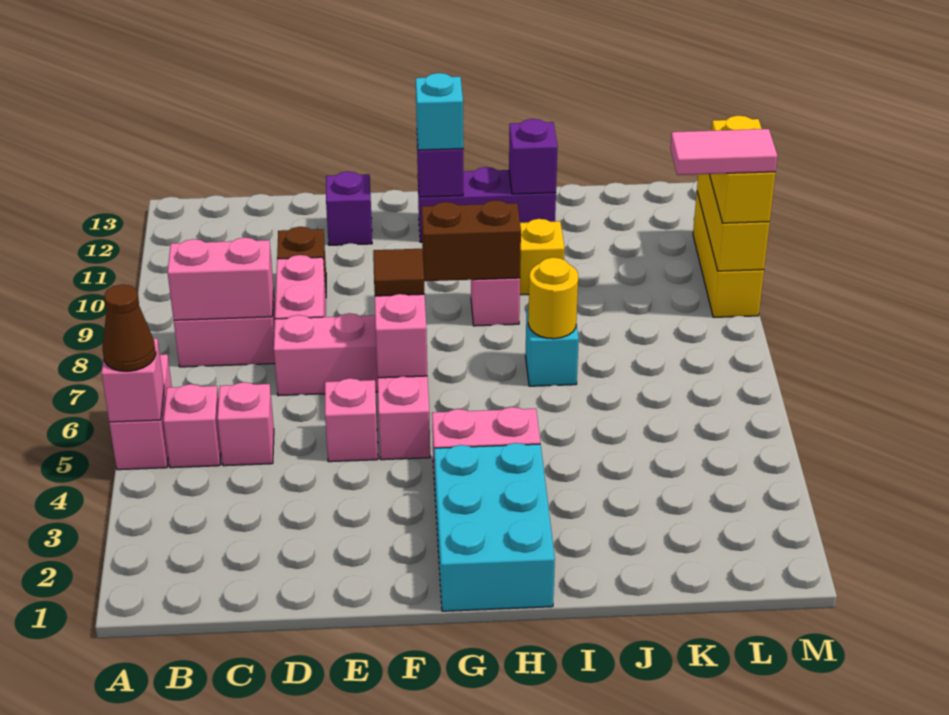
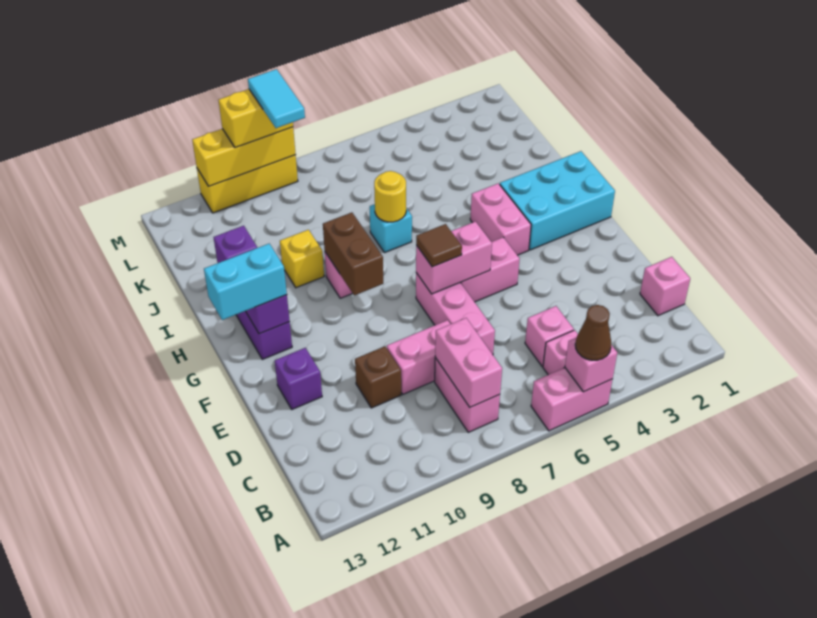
pink brick E5 level 1 -> pink brick C1 level 1
cyan brick G12 level 3 -> cyan brick G12:G13 level 3
pink tile L9:M9 level 4 -> cyan tile L9:M9 level 4

